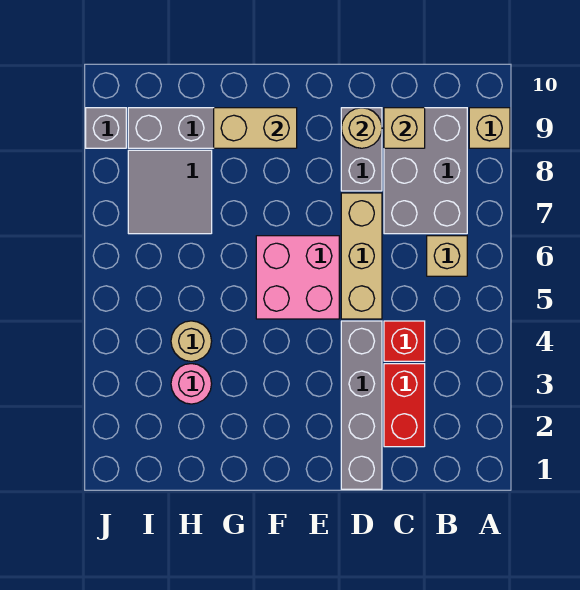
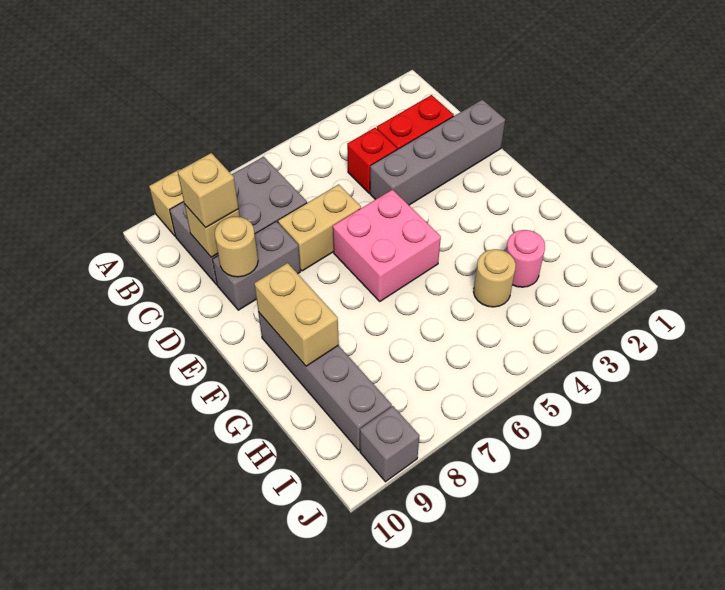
tan brick B6 level 1 -> tan brick C9 level 3
tan brick D5:D7 level 1 -> tan brick D6:D7 level 1
grey tile H7:I8 level 1 -> none

